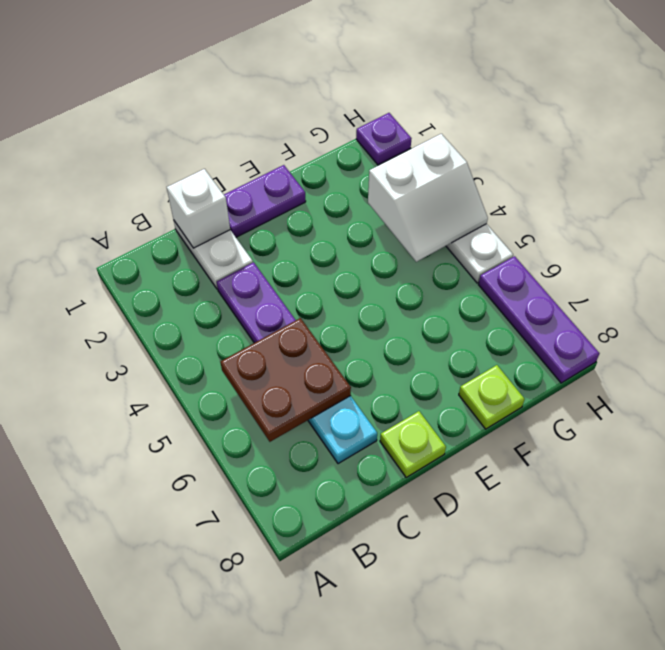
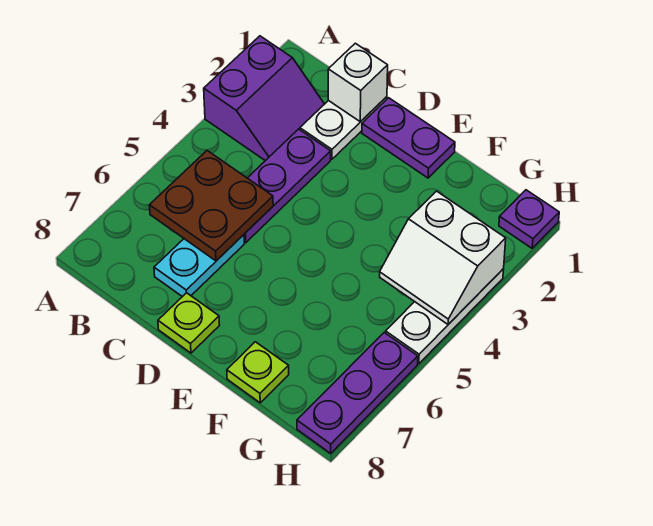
none -> purple slope A2:B3 level 1 top A

